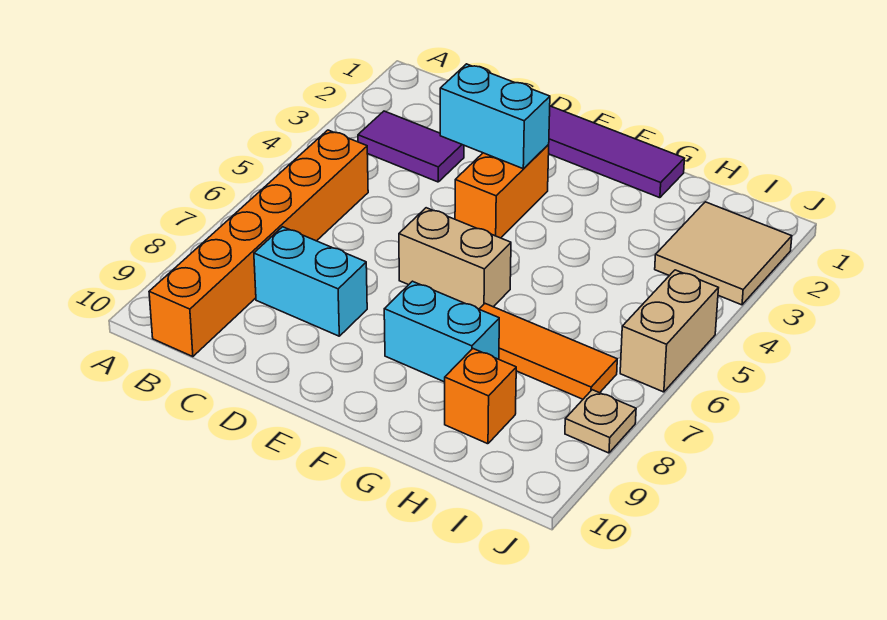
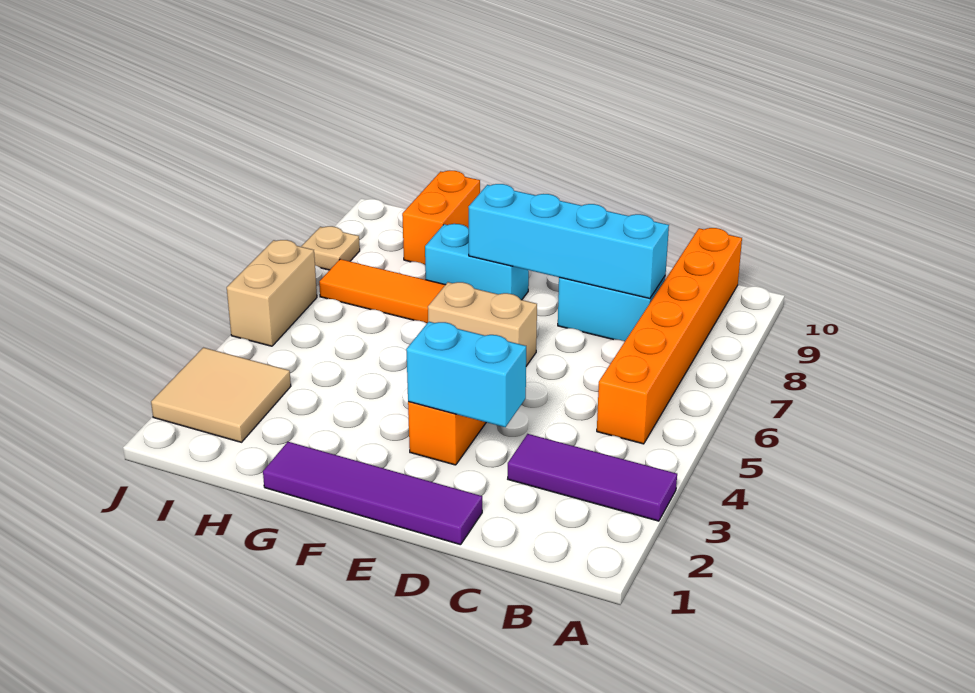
purple tile B3:C3 level 1 -> purple tile A3:C3 level 1
none -> cyan brick C8:F8 level 2
orange brick H9 level 1 -> orange brick H9:H10 level 1

